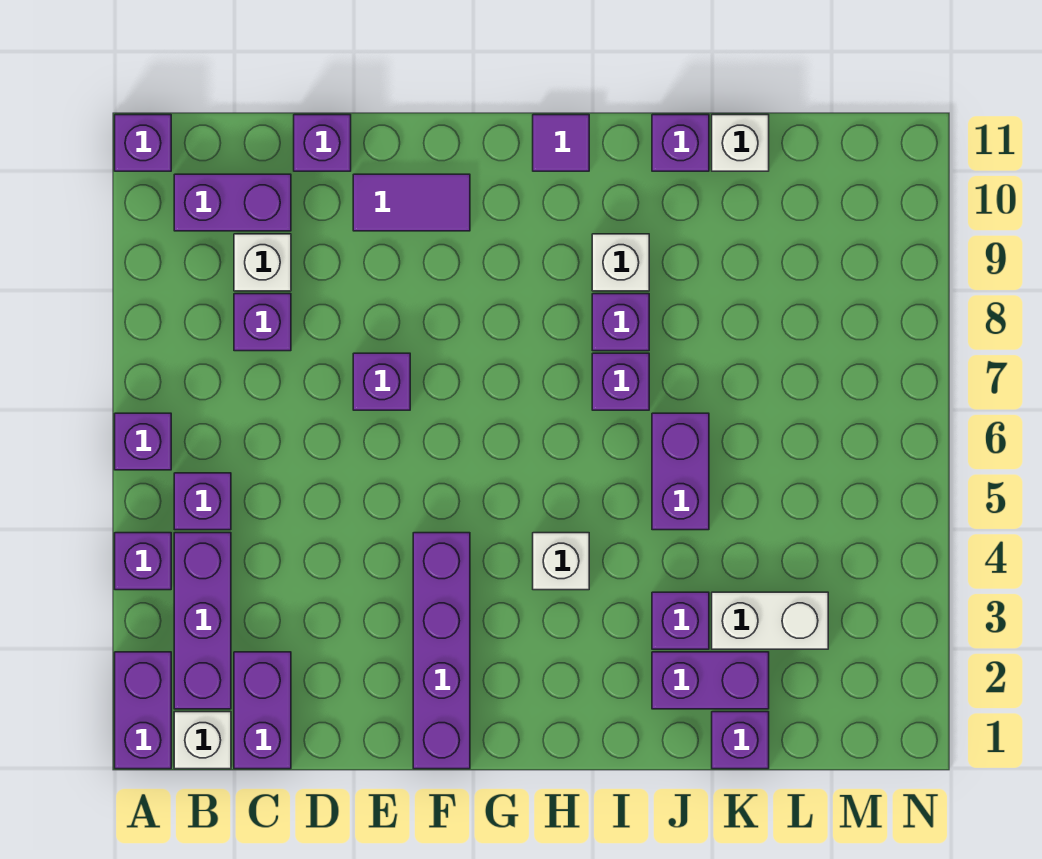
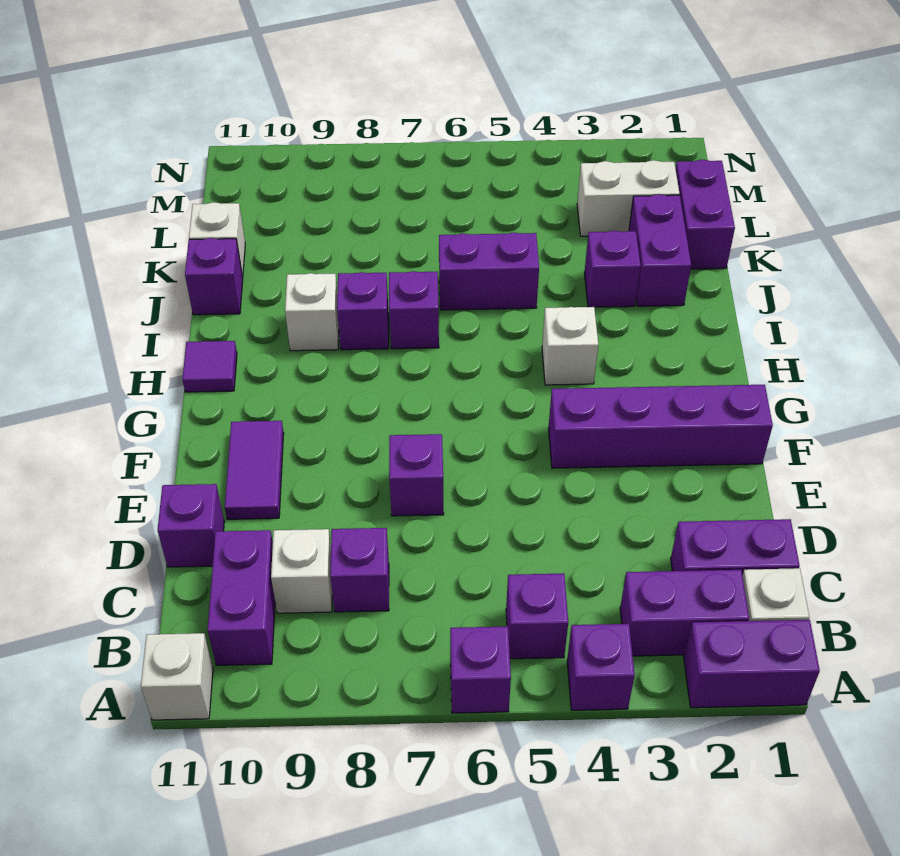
purple brick A11 level 1 -> white brick A11 level 1
purple brick B2:B4 level 1 -> purple brick B2:B3 level 1
purple brick K1 level 1 -> purple brick K1:L1 level 1
white brick K3:L3 level 1 -> white brick L2:L3 level 1

